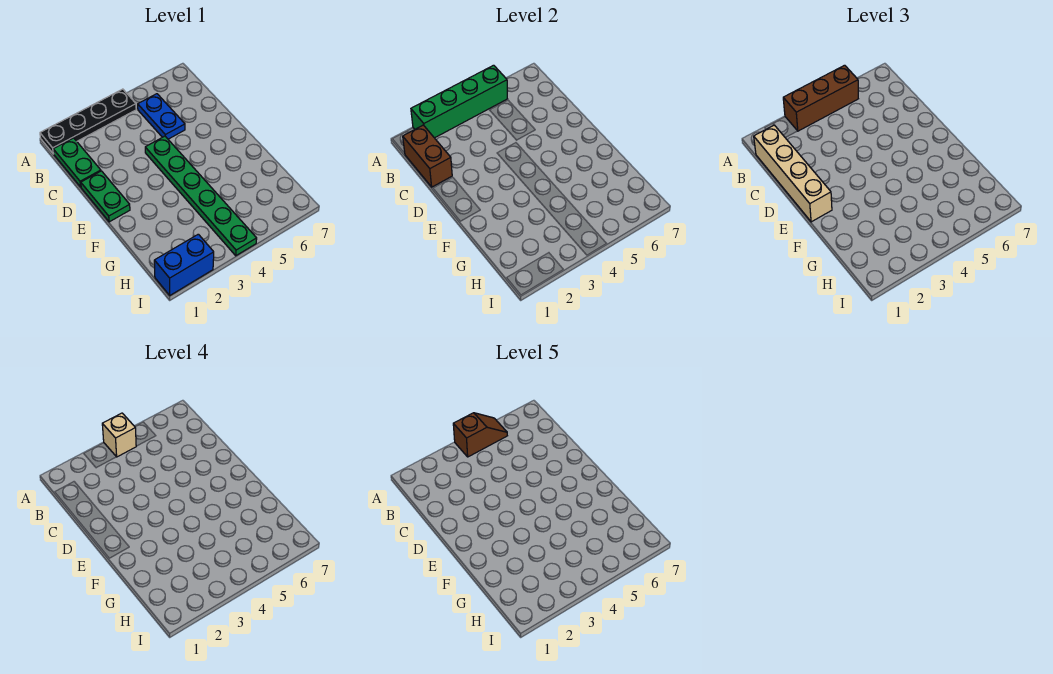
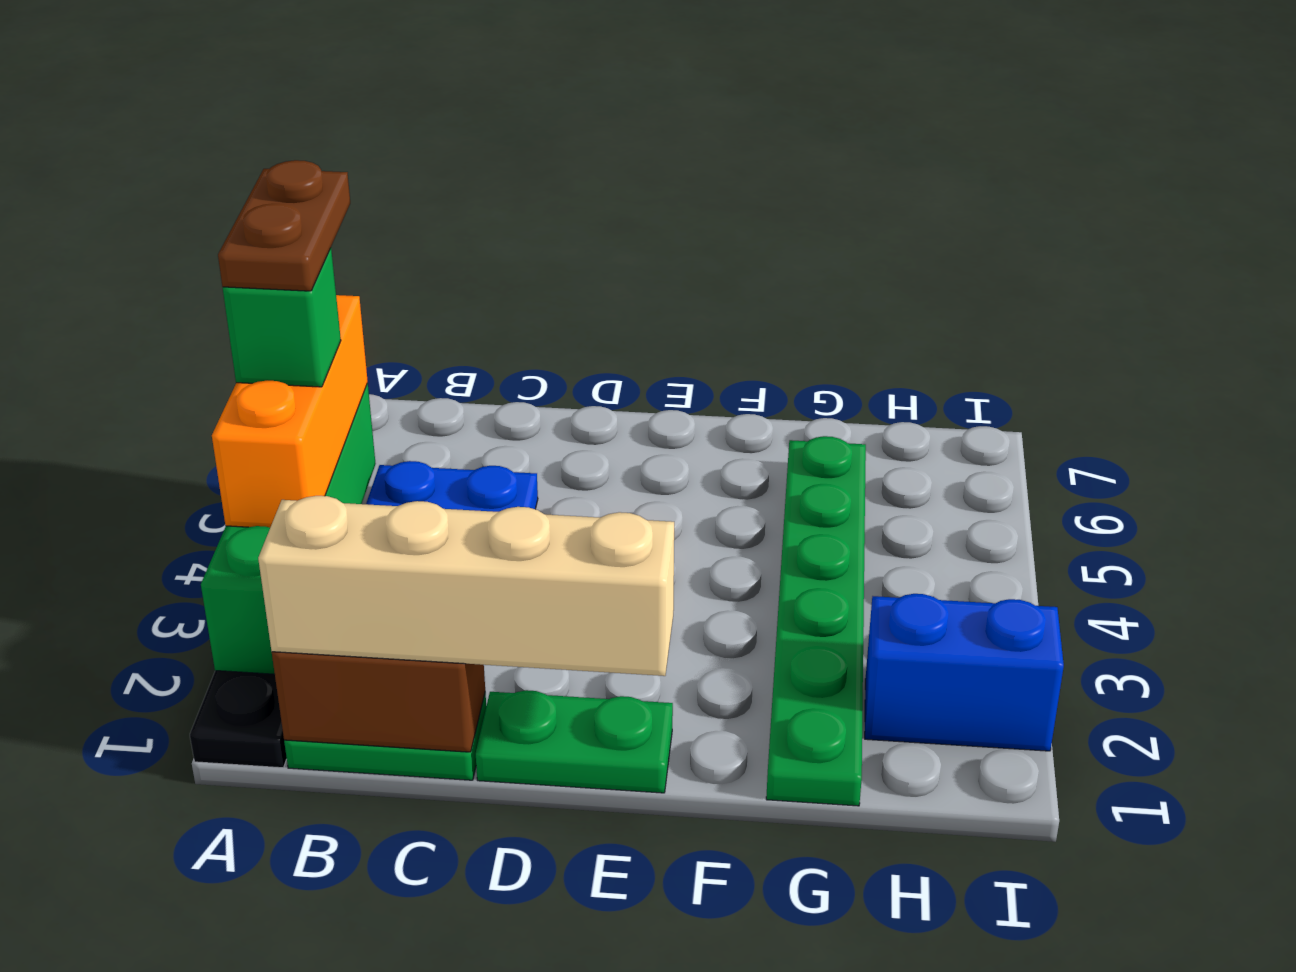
brown brick A3:A5 level 3 -> orange brick A3:A5 level 3
tan brick A4 level 4 -> green brick A4 level 4
brown slope A4:A5 level 5 top 4 -> brown plate A4:A5 level 5
green plate D4:I4 level 1 -> green plate G1:G6 level 1
blue brick I1:I2 level 1 -> blue brick H2:I2 level 1

